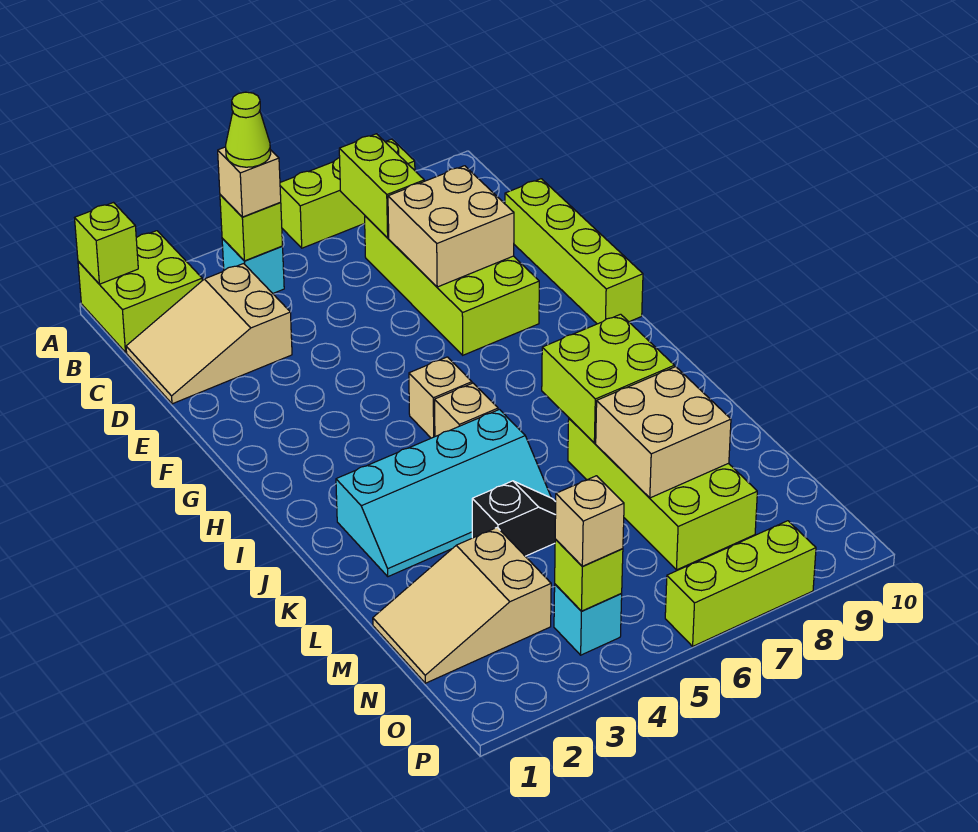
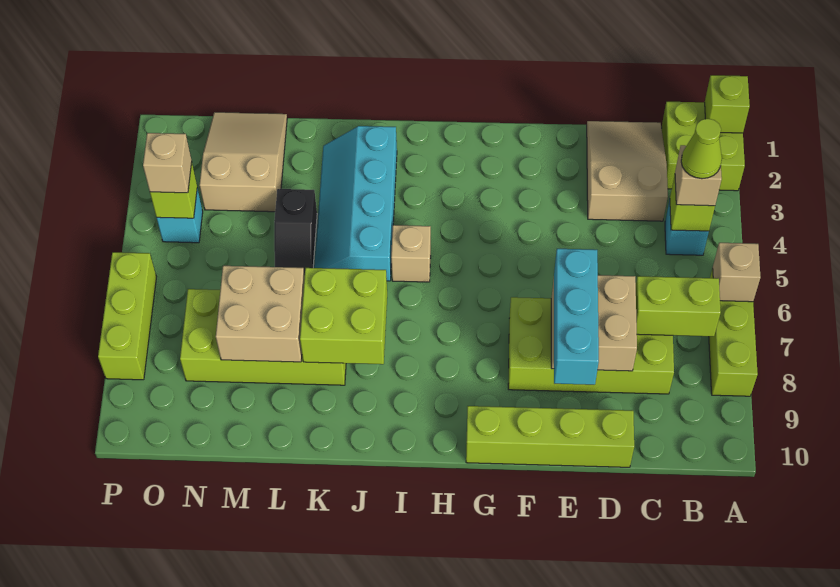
none -> cyan brick E7:E9 level 3
tan brick H5 level 1 -> tan brick A6 level 2

